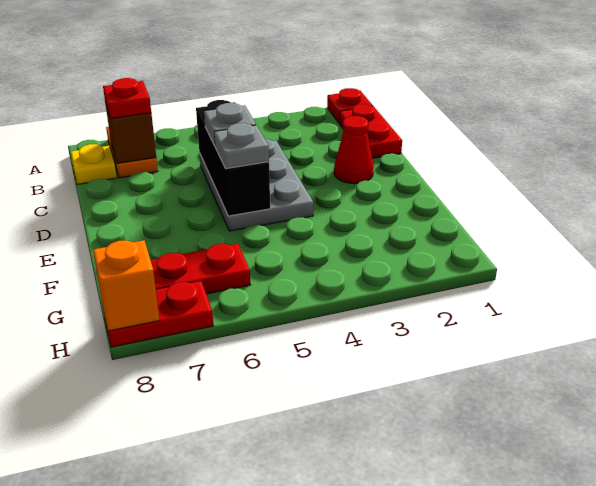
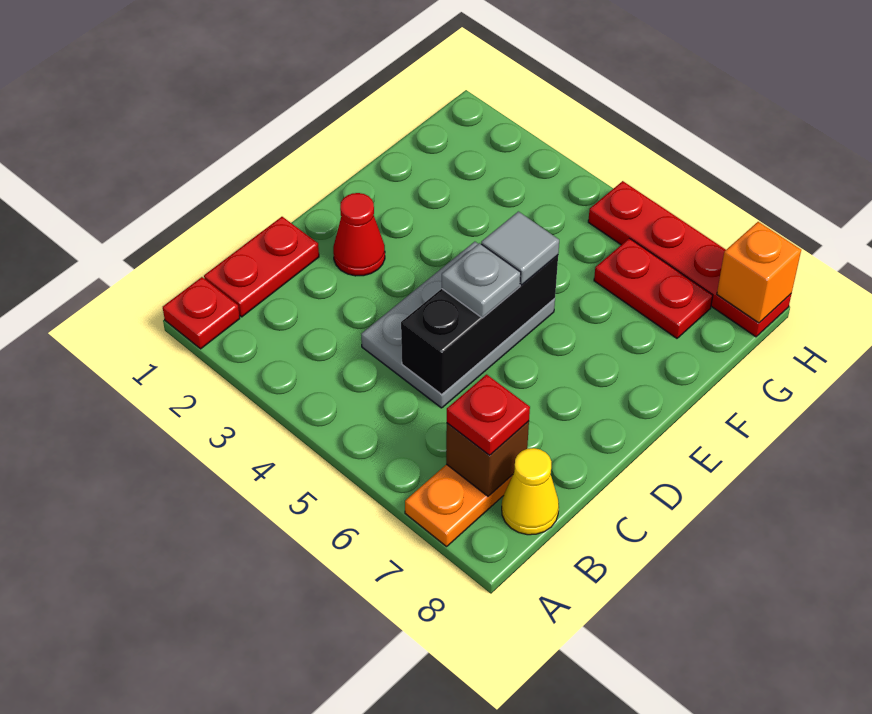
yellow plate B8 level 1 -> yellow cone B8 level 1
grey plate E5 level 3 -> grey tile E5 level 3
red plate H7:H8 level 1 -> red plate H5:H8 level 1

